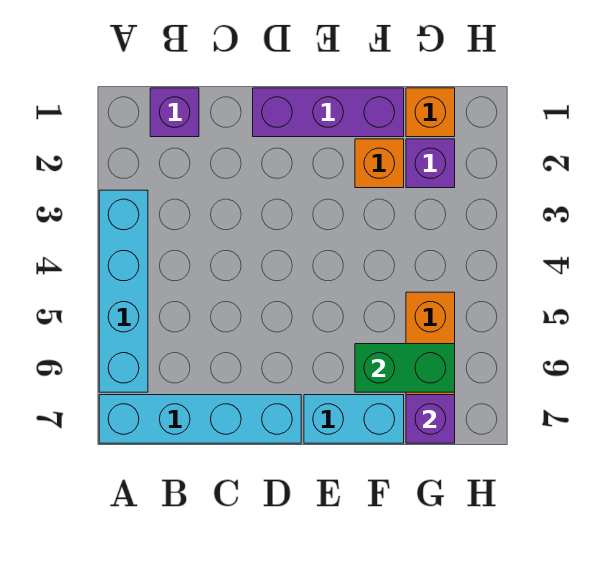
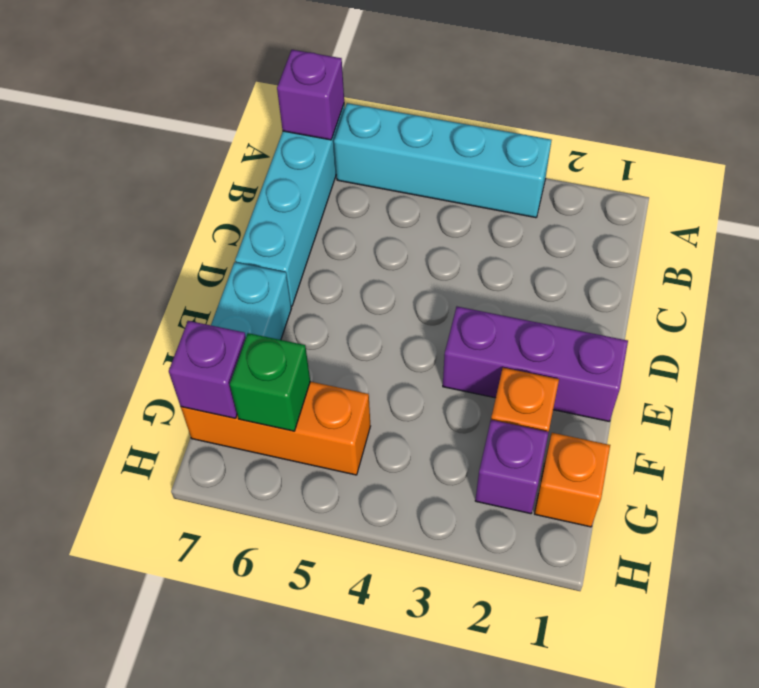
purple brick B1 level 1 -> purple brick A7 level 2
purple brick D1:F1 level 1 -> purple brick E1:E3 level 1
green brick F6:G6 level 2 -> green brick G6 level 2

